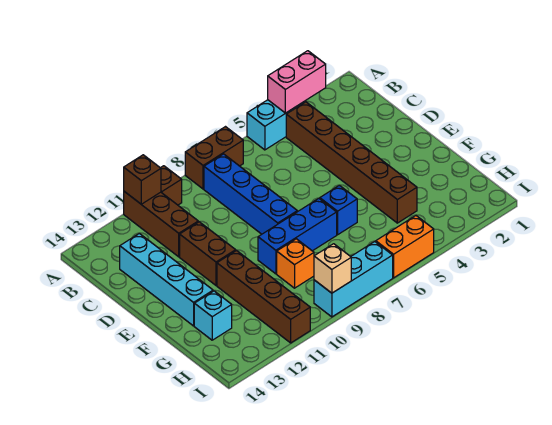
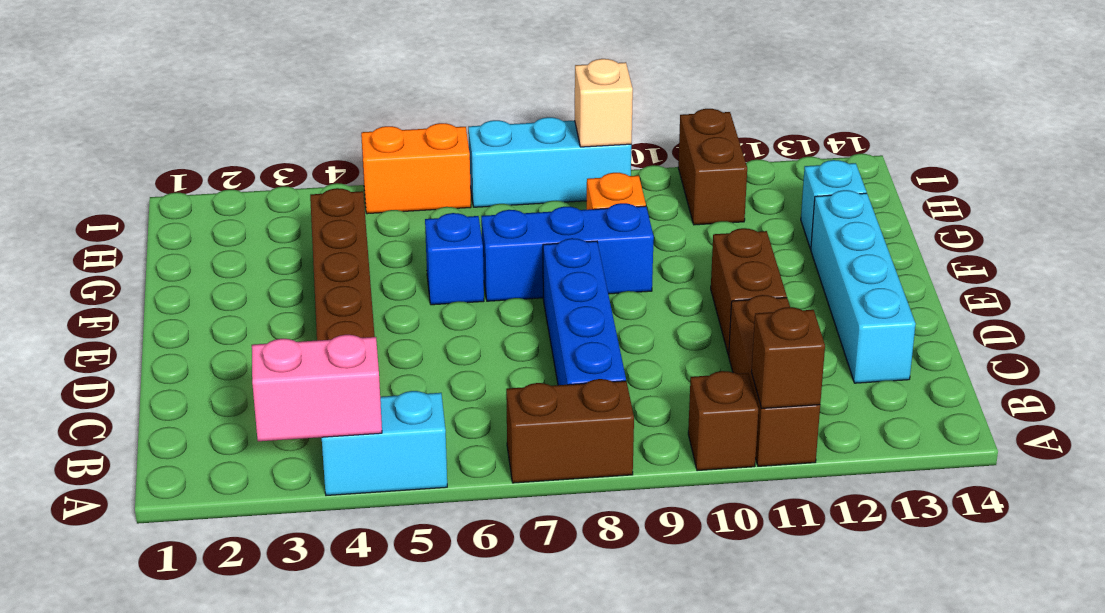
brown brick F11:I11 level 1 -> brown brick H11:I11 level 1

